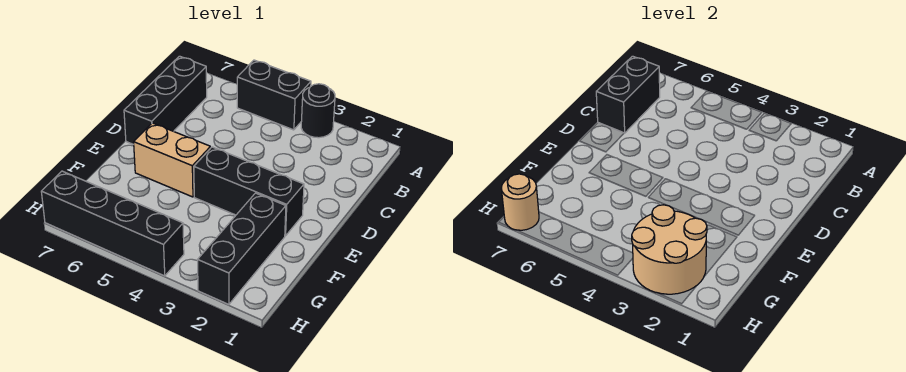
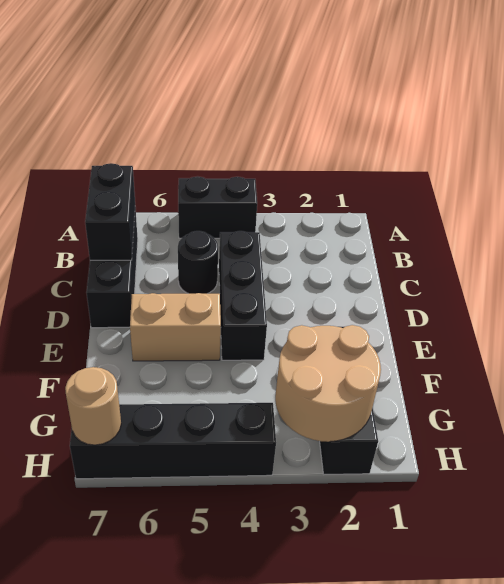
black round brick A3 level 1 -> black round brick C5 level 1
black brick E2:E4 level 1 -> black brick C4:E4 level 1

